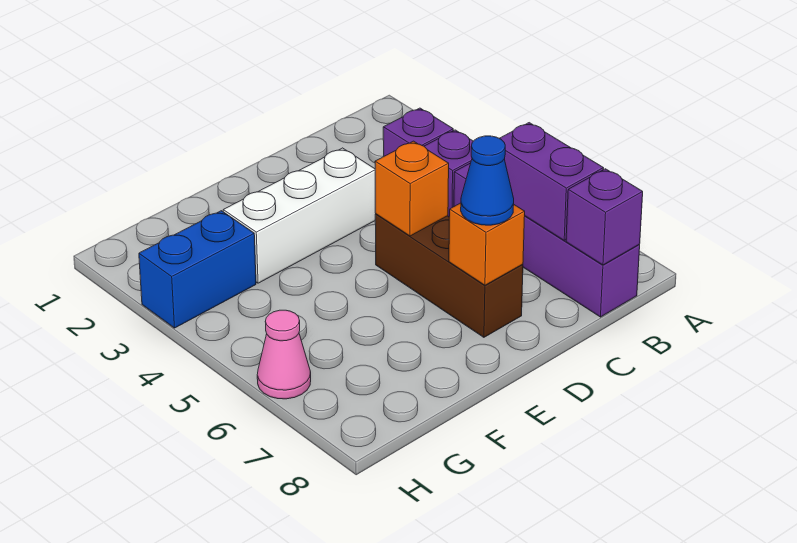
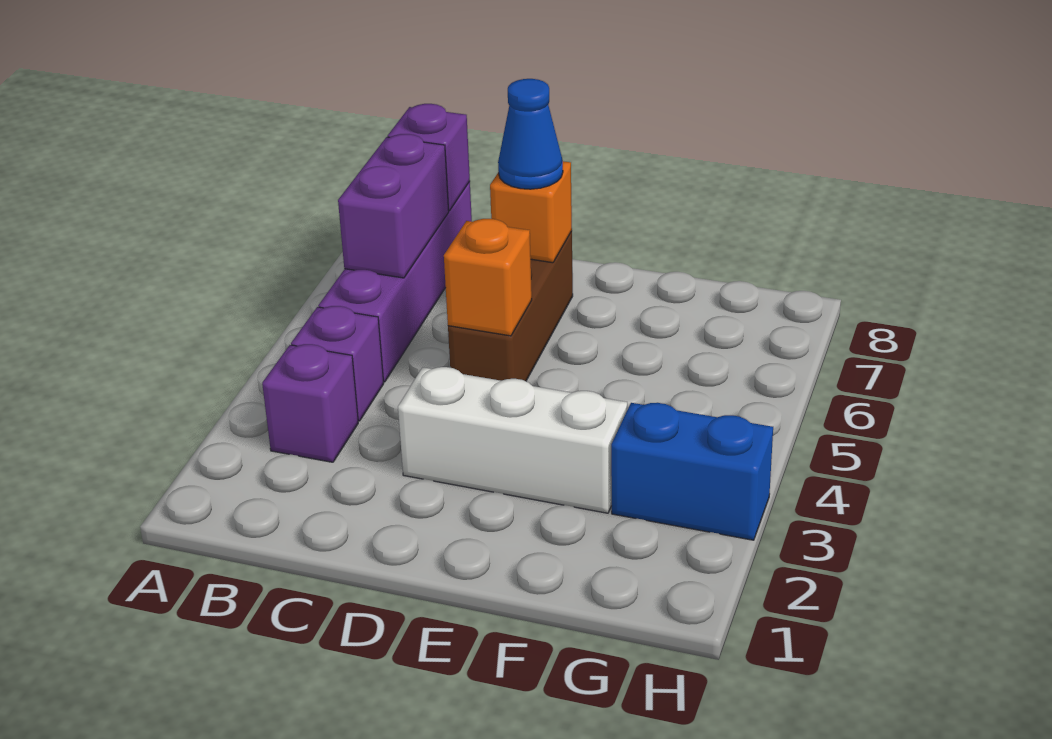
pink cone H6 level 1 -> none

